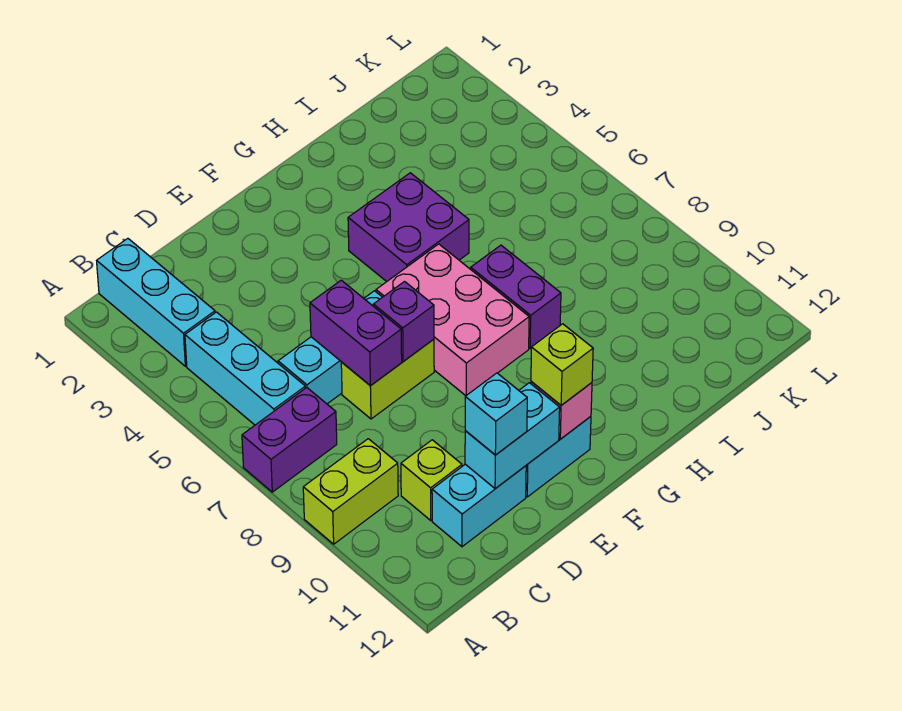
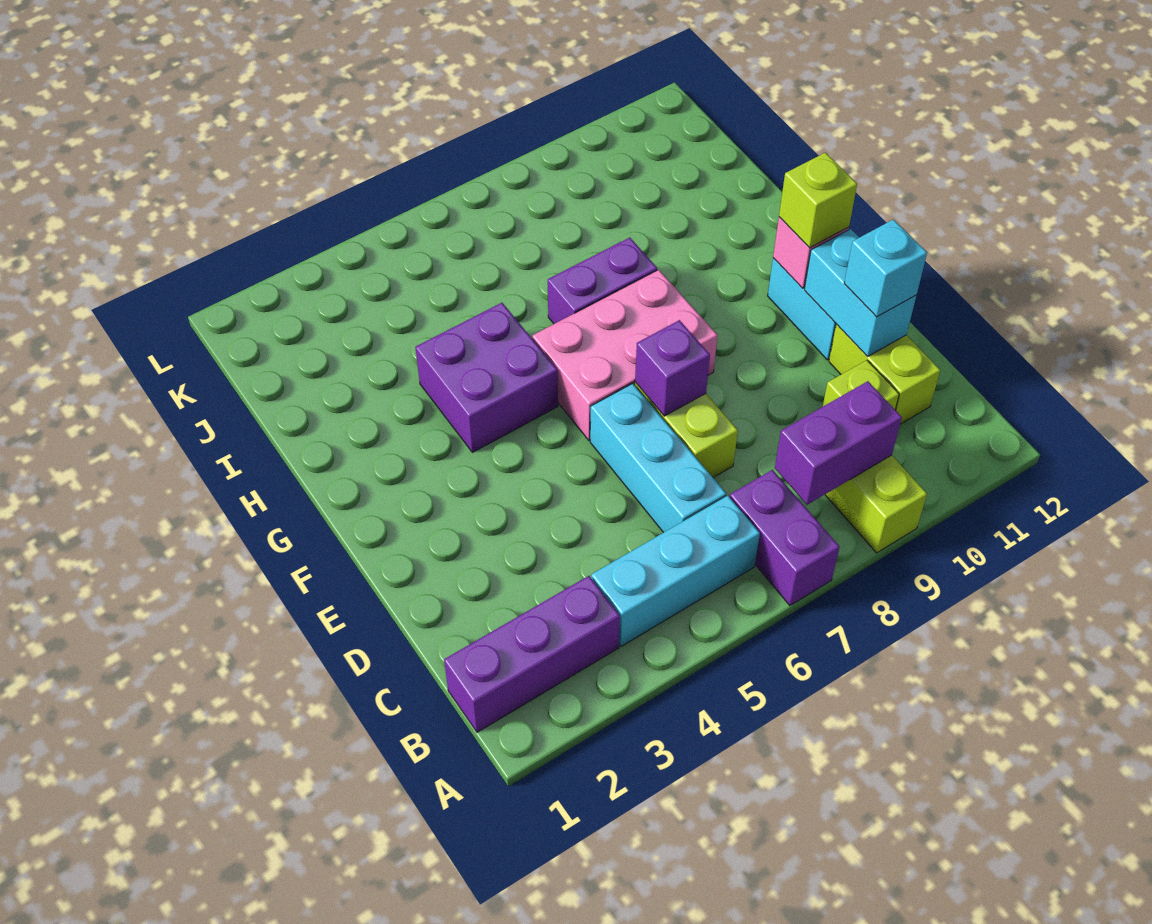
cyan brick B1:B3 level 1 -> purple brick B1:B3 level 1
cyan brick C11:D11 level 1 -> lime brick C11:D11 level 1
purple brick D6:D7 level 2 -> purple brick B8:B9 level 2

